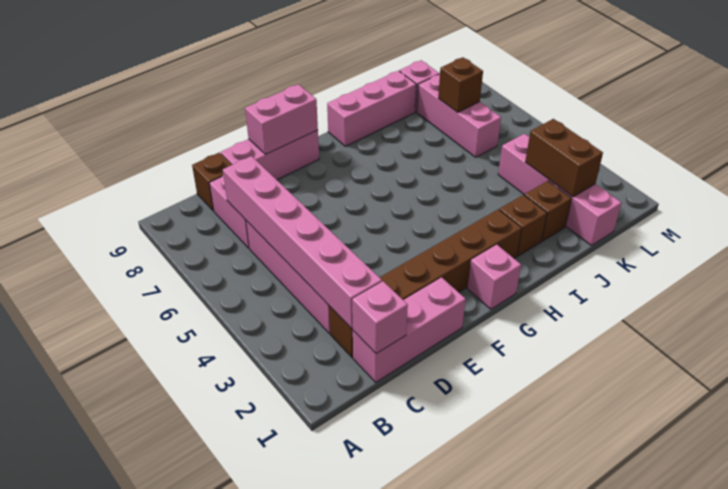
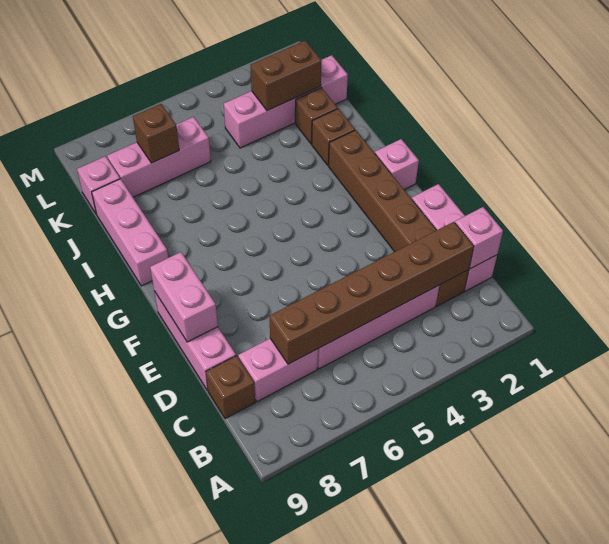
pink brick C2:C7 level 2 -> brown brick C2:C7 level 2

